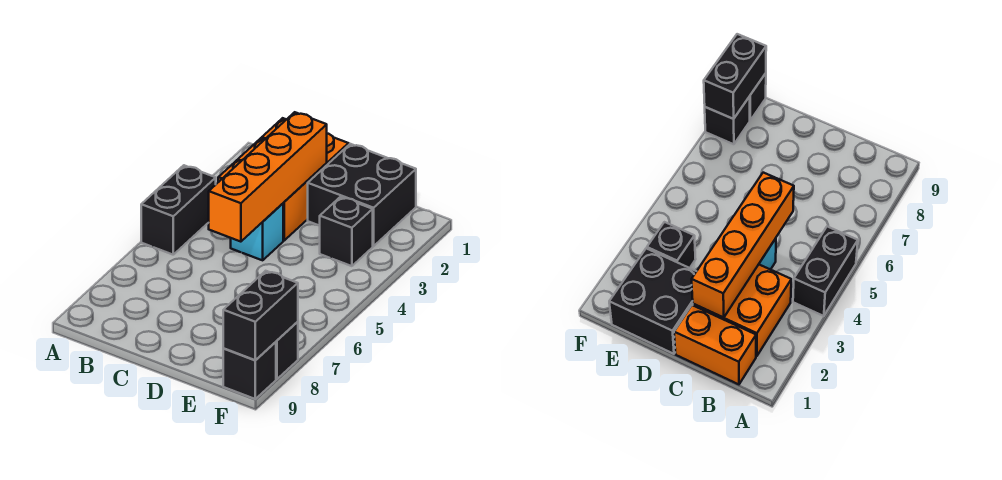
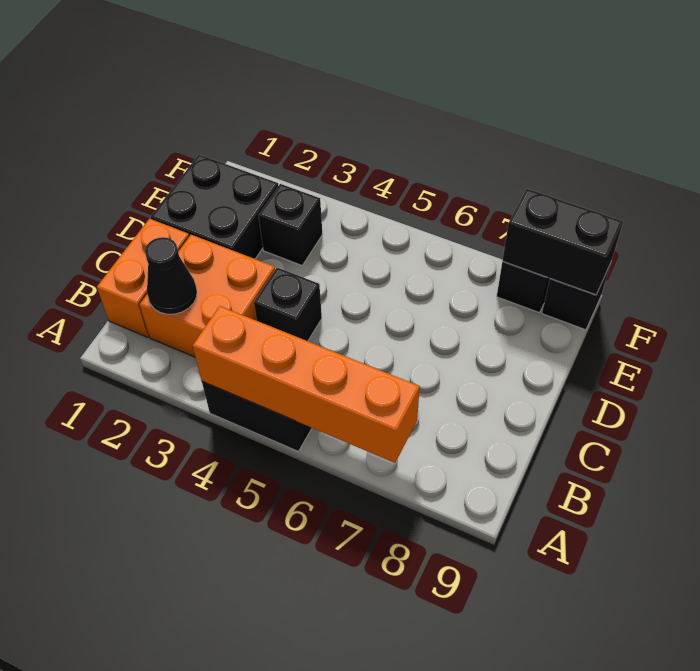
none -> black cone B2 level 2
orange brick C2:C5 level 2 -> orange brick A4:A7 level 2
cyan brick C4 level 1 -> black brick C4 level 1

